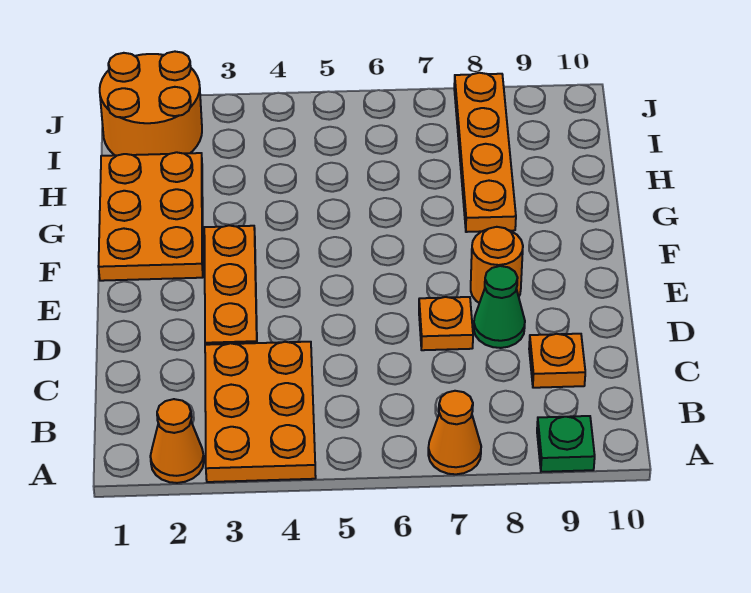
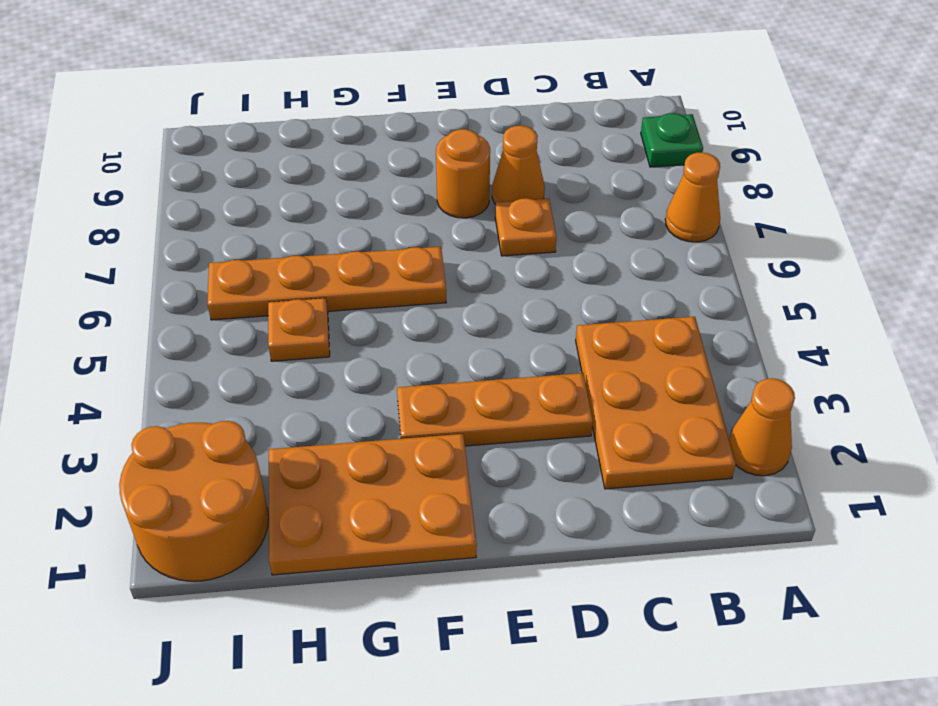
orange plate A3:C4 level 1 -> orange plate B2:C4 level 1
orange plate C9 level 1 -> orange plate H5 level 1
green cone D8 level 1 -> orange cone D8 level 1
orange plate G8:J8 level 1 -> orange plate F6:I6 level 1

